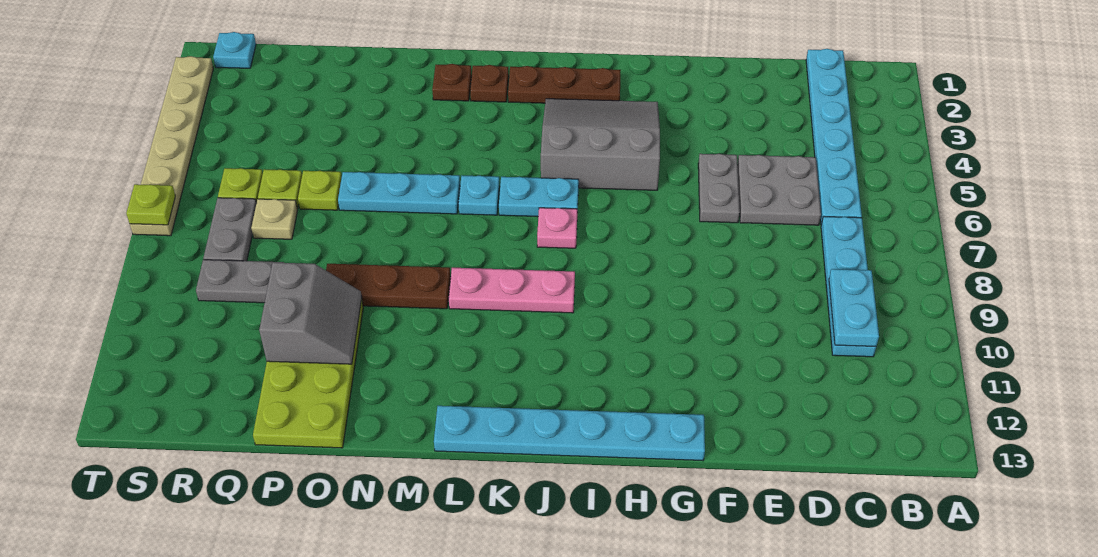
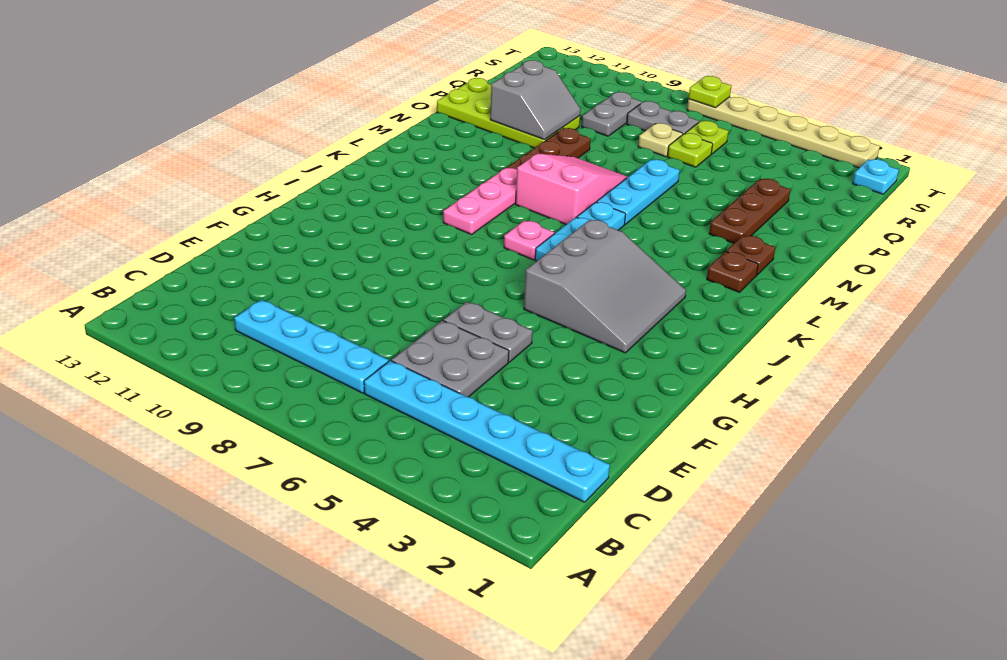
cyan plate C9:C10 level 2 -> none
cyan plate G13:L13 level 1 -> none
brown plate I2:K2 level 1 -> brown plate N3:P3 level 1
none -> pink slope L7:N8 level 1 top L
grey slope O10:P11 level 2 top P -> grey slope O10:P11 level 2 top 11
lime plate P6 level 1 -> none

